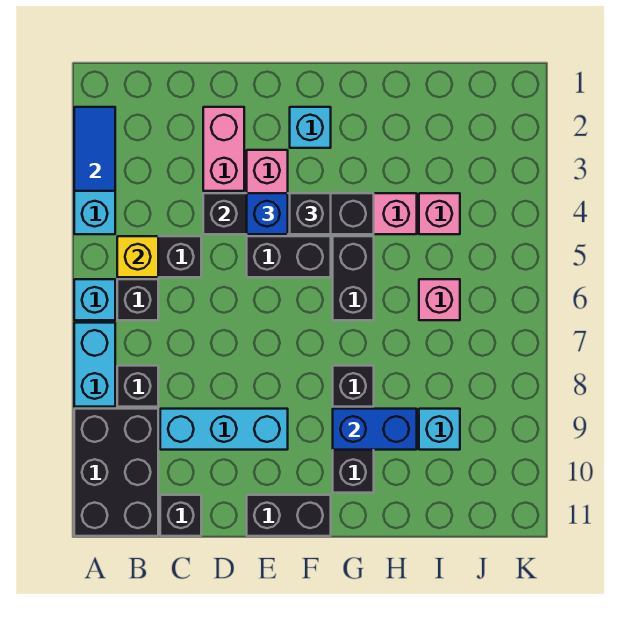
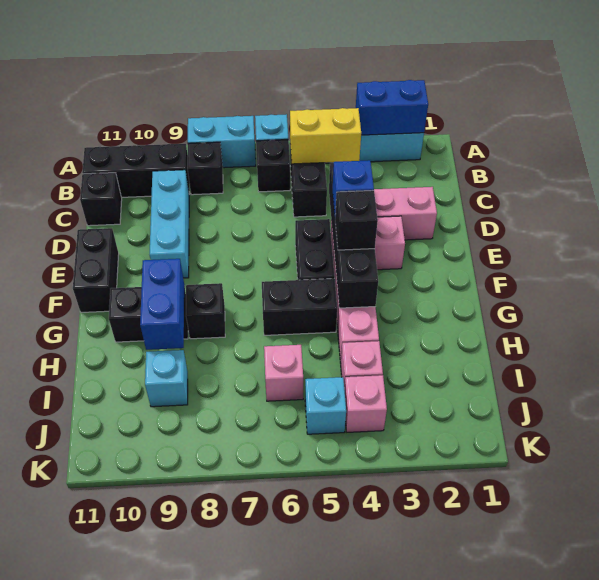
blue tile A2:A3 level 2 -> blue brick A2:A3 level 2
black brick A9:B11 level 1 -> black brick B9:B11 level 1
yellow brick B5 level 2 -> yellow brick B4:B5 level 2
cyan brick F2 level 1 -> cyan brick J5 level 1
none -> pink brick J4 level 1

